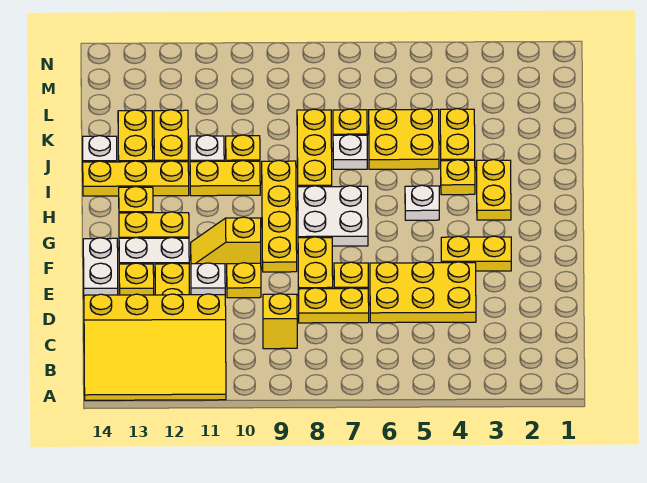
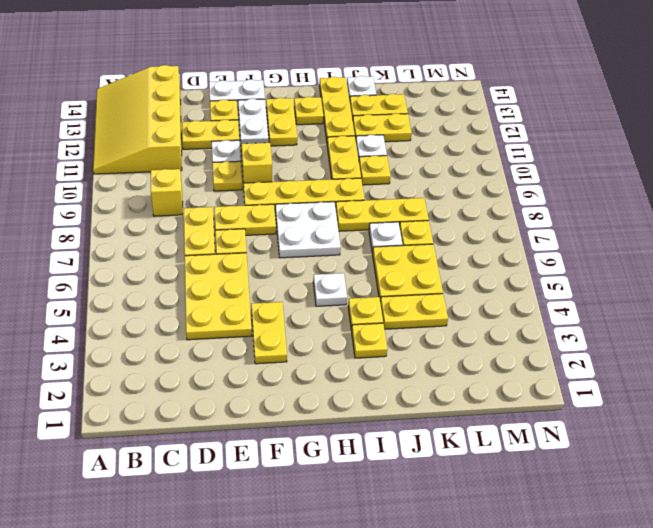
yellow plate H3:I3 level 1 -> yellow plate I3 level 1

